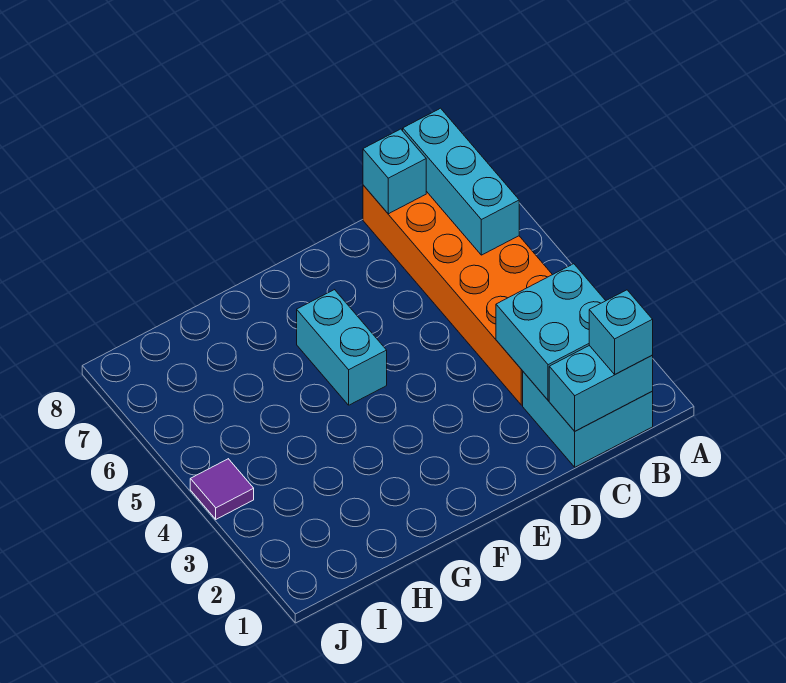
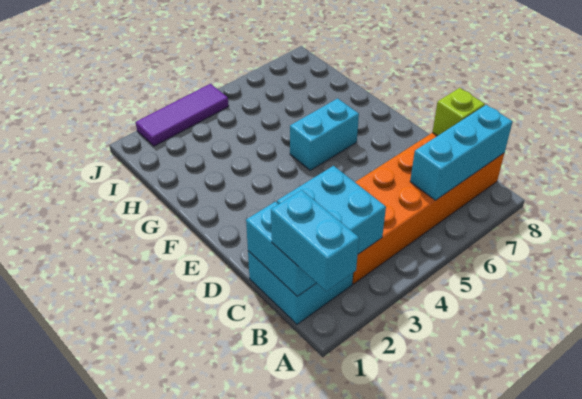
cyan brick B1 level 3 -> cyan brick A1:B1 level 3
cyan brick C8 level 2 -> lime brick C8 level 2
purple tile J4 level 1 -> purple tile J2:J4 level 1

